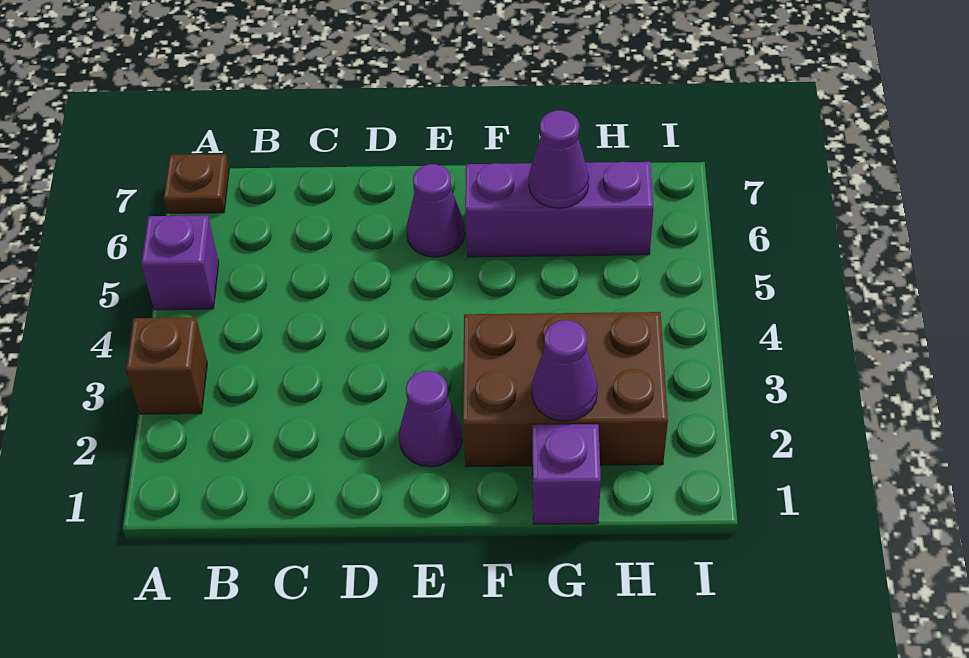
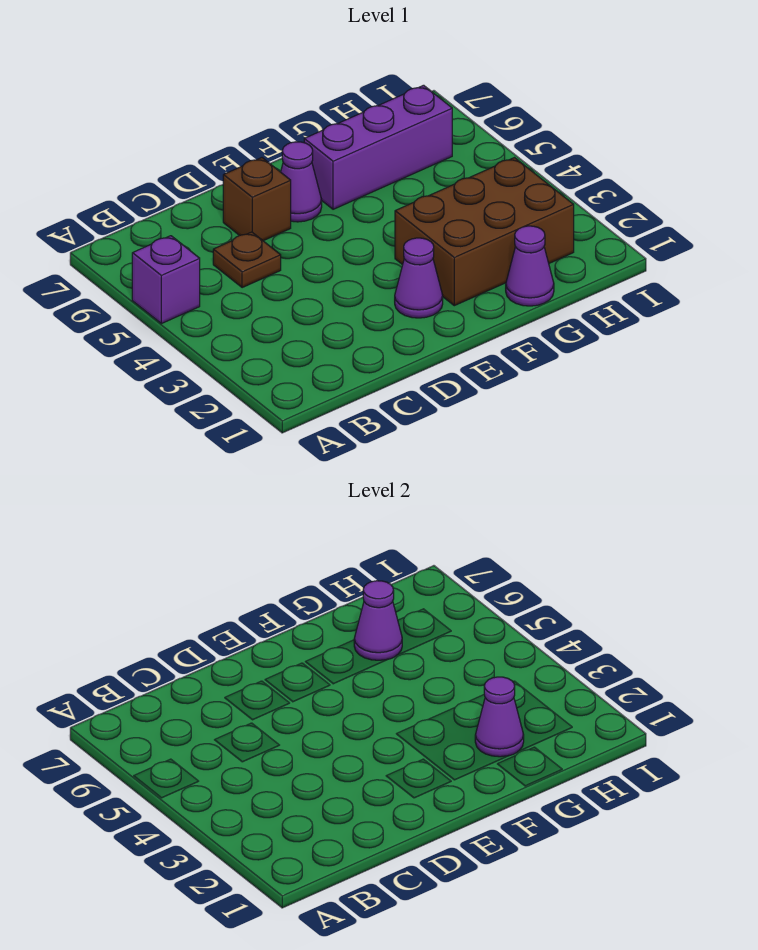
brown brick A3 level 1 -> brown brick D6 level 1
brown plate A7 level 1 -> brown plate C5 level 1
purple brick G1 level 1 -> purple cone G1 level 1

